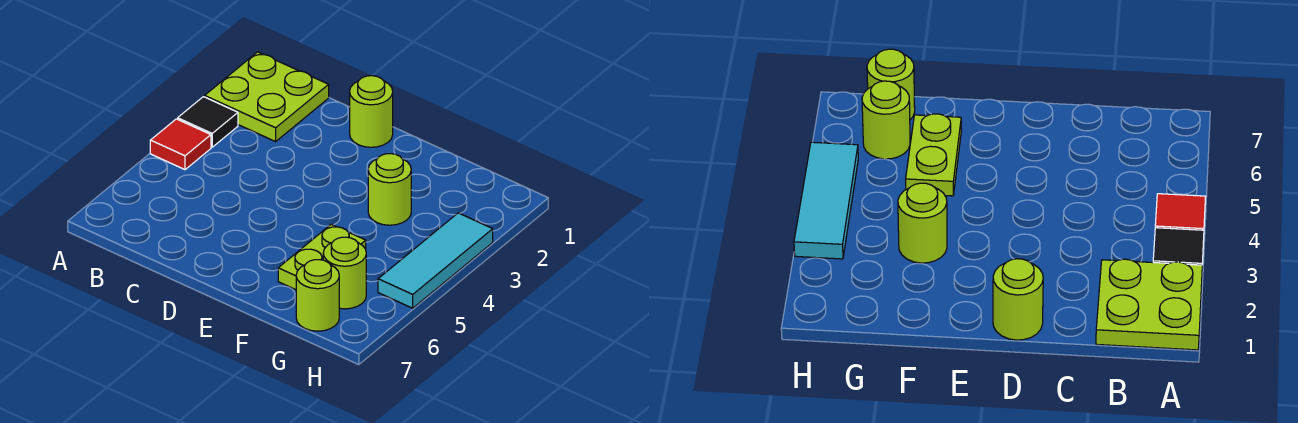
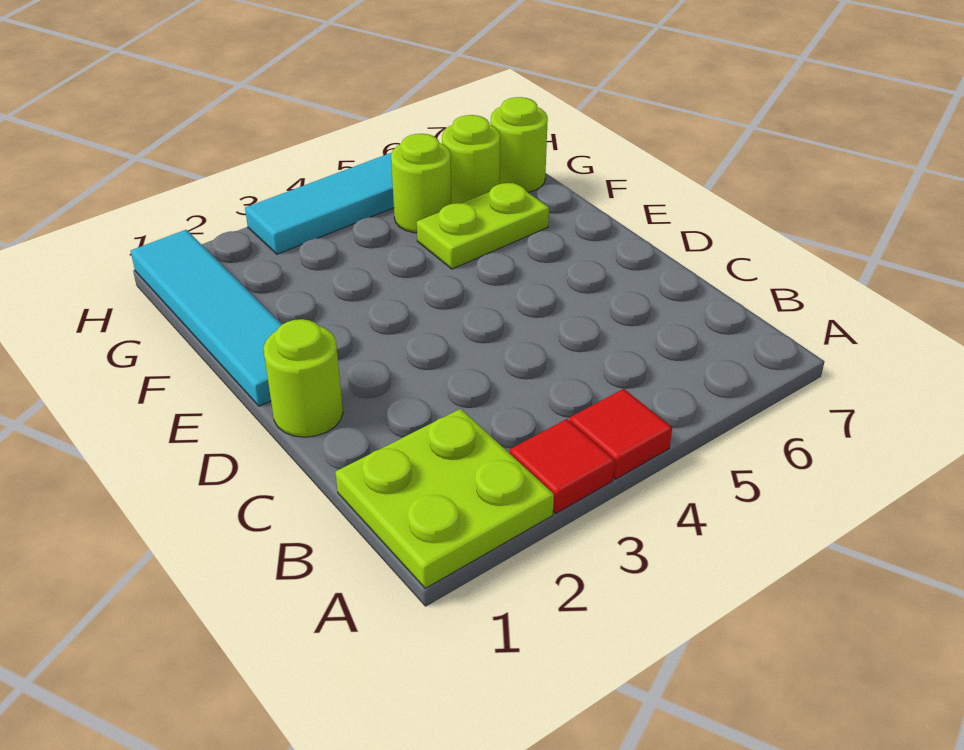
black tile A3 level 1 -> red tile A3 level 1
none -> cyan tile E1:H1 level 1
lime round brick F3 level 1 -> lime round brick G5 level 1

